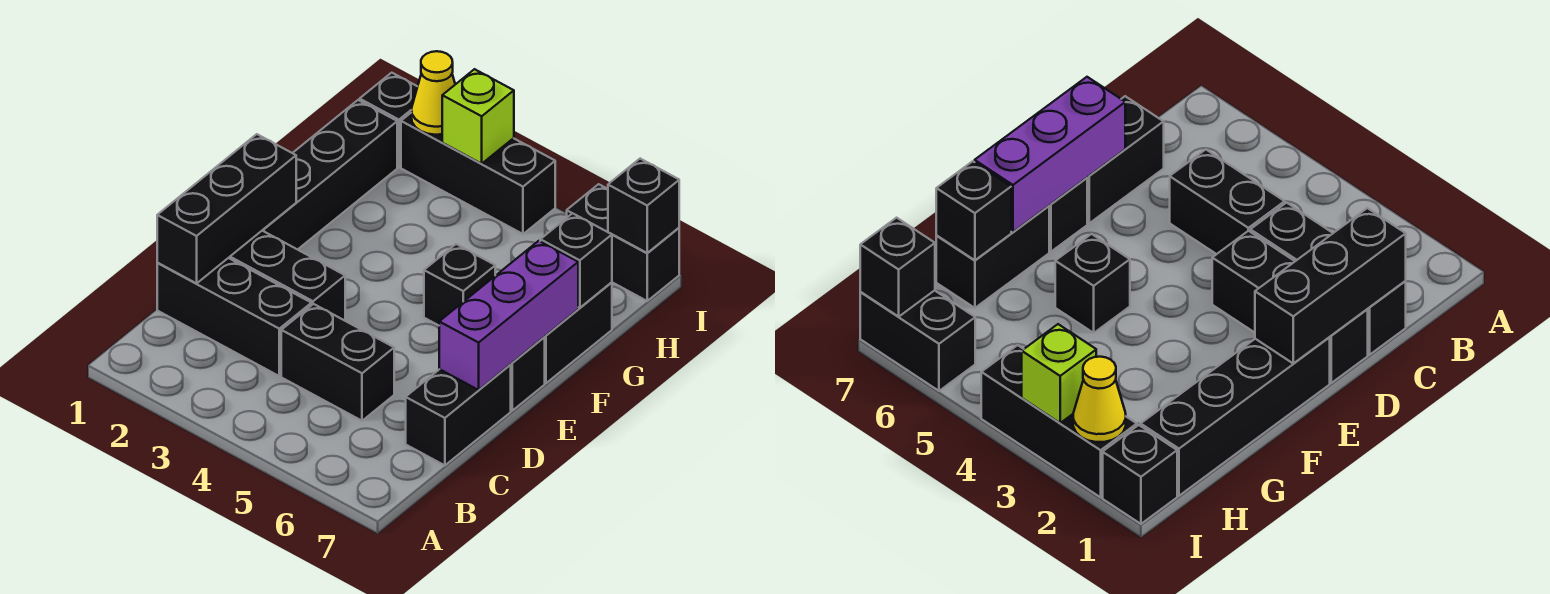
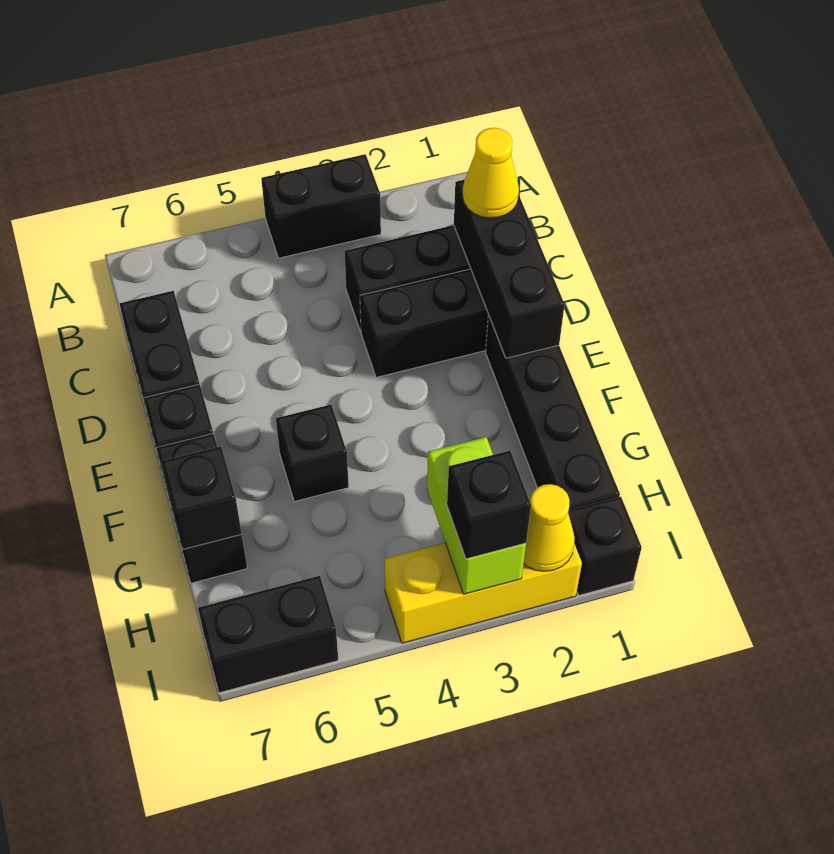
none -> yellow cone C1 level 3
black brick C4:C5 level 1 -> black brick A3:A4 level 1
purple brick D7:F7 level 2 -> none
black brick I2:I4 level 1 -> yellow brick I2:I4 level 1
lime brick I3 level 2 -> lime brick H3:I3 level 2
black brick I7 level 2 -> black brick I3 level 3

